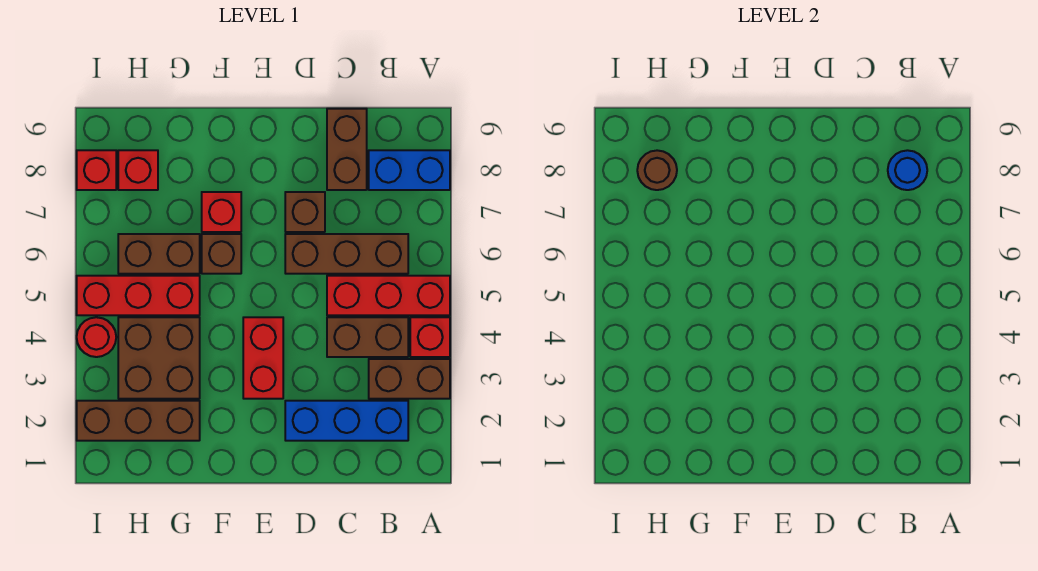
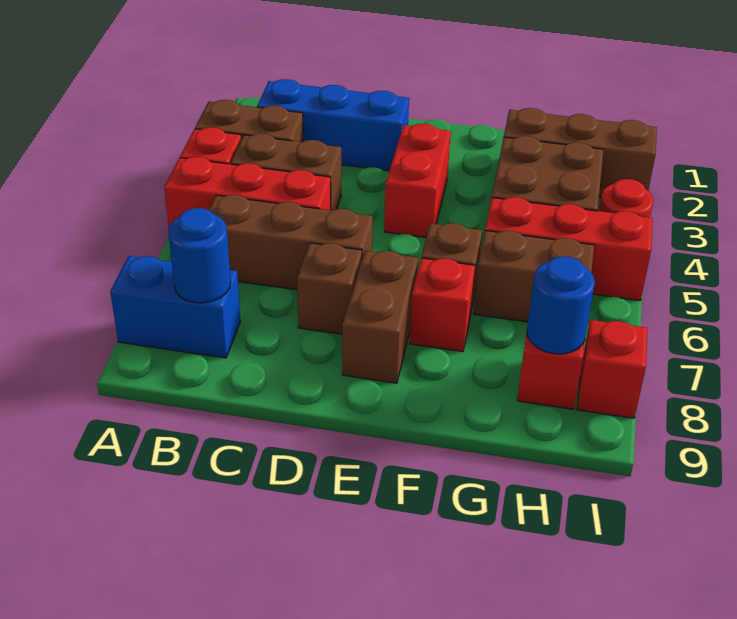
brown brick C8:C9 level 1 -> brown brick E7:E8 level 1
brown round brick H8 level 2 -> blue round brick H8 level 2

